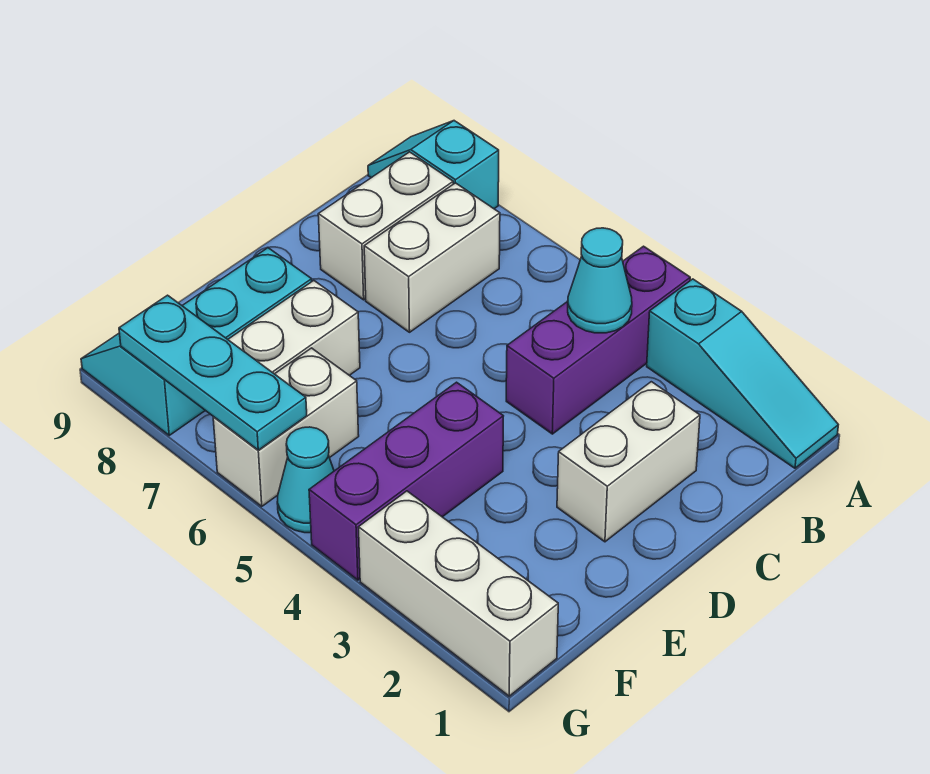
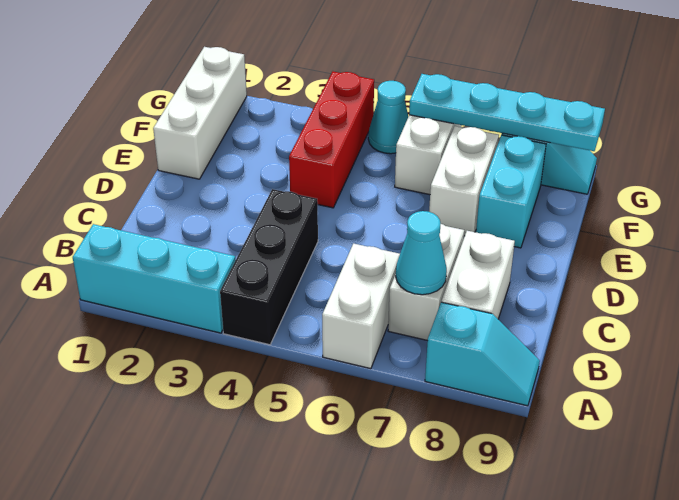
cyan slope A1:A3 level 1 top 3 -> cyan brick A1:A3 level 1
purple brick A4:C4 level 1 -> black brick A4:C4 level 1
cyan cone B4 level 2 -> cyan cone B7 level 2
white brick C2:D2 level 1 -> white brick A6:B6 level 1
purple brick E4:G4 level 1 -> red brick E4:G4 level 1
white brick G1:G3 level 1 -> white brick E1:G1 level 1
cyan plate G6:G8 level 2 -> cyan plate G6:G9 level 2

